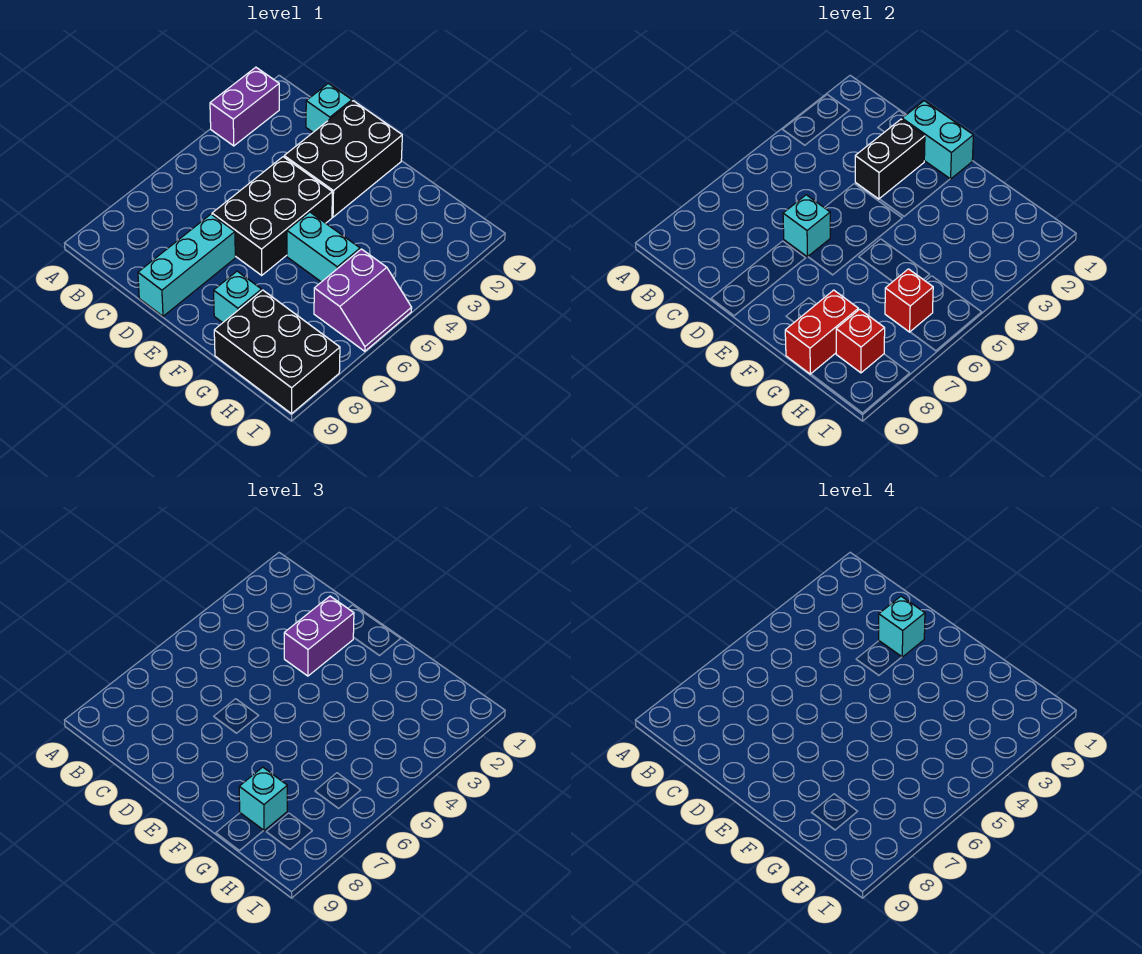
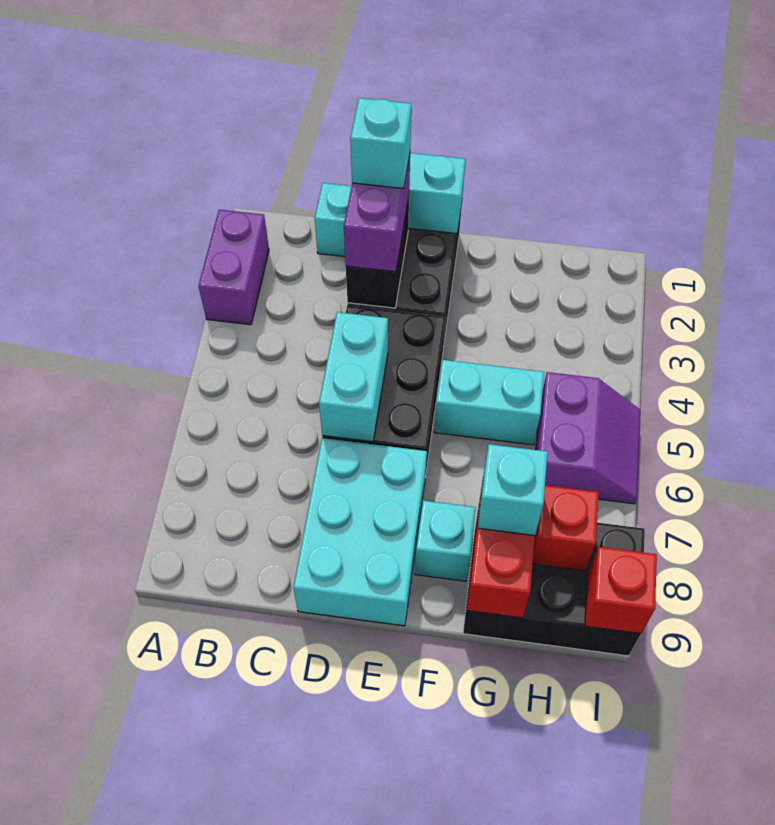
cyan brick D6 level 2 -> cyan brick D5:D6 level 2
cyan brick D7:D9 level 1 -> cyan brick D7:E9 level 1
red brick H6 level 2 -> red brick I9 level 2

